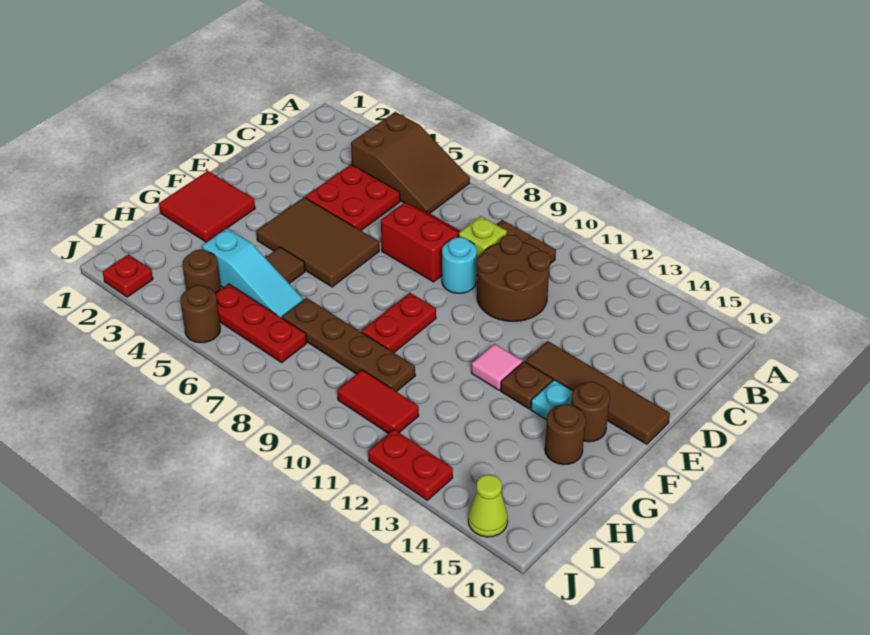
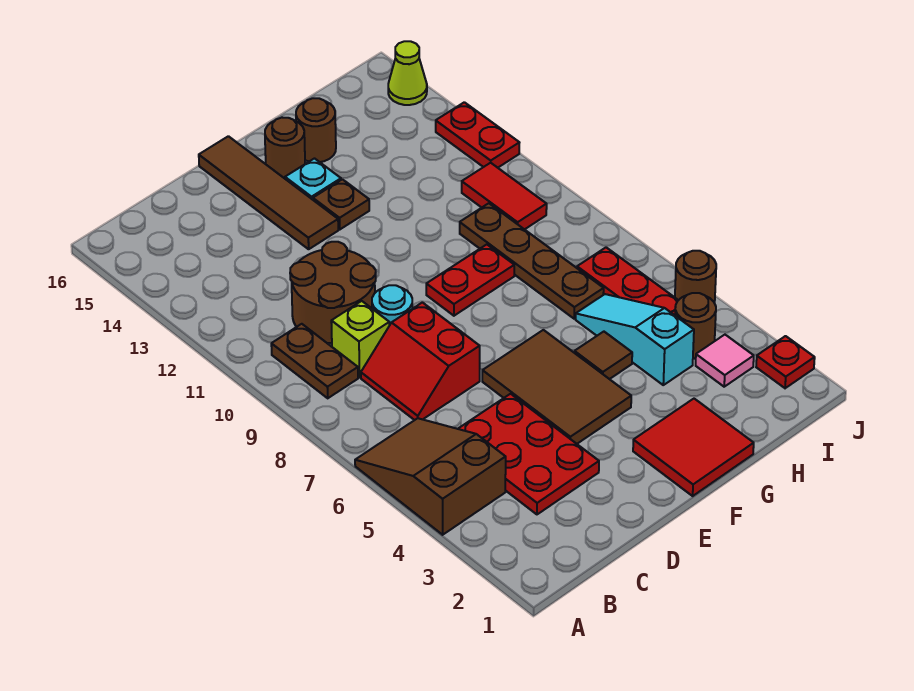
red plate C4:D5 level 1 -> red plate C3:D5 level 1
pink tile F12 level 1 -> pink tile I3 level 1

